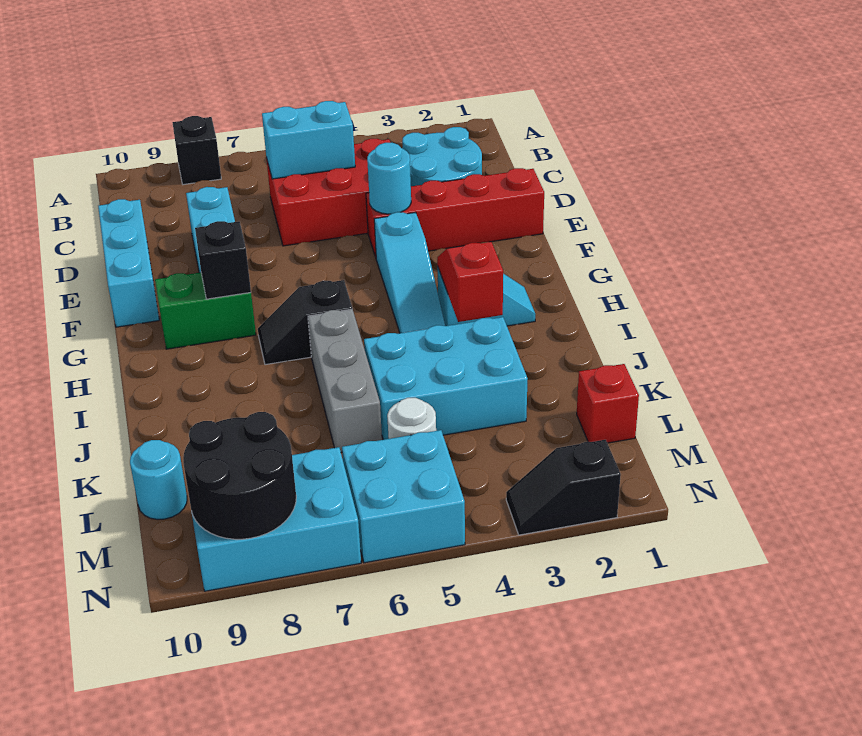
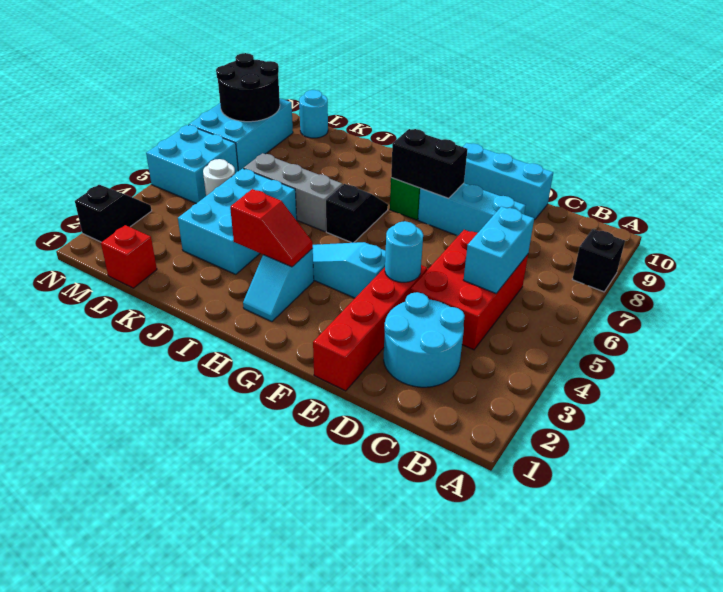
black brick G8 level 2 -> black brick F8:G8 level 2

